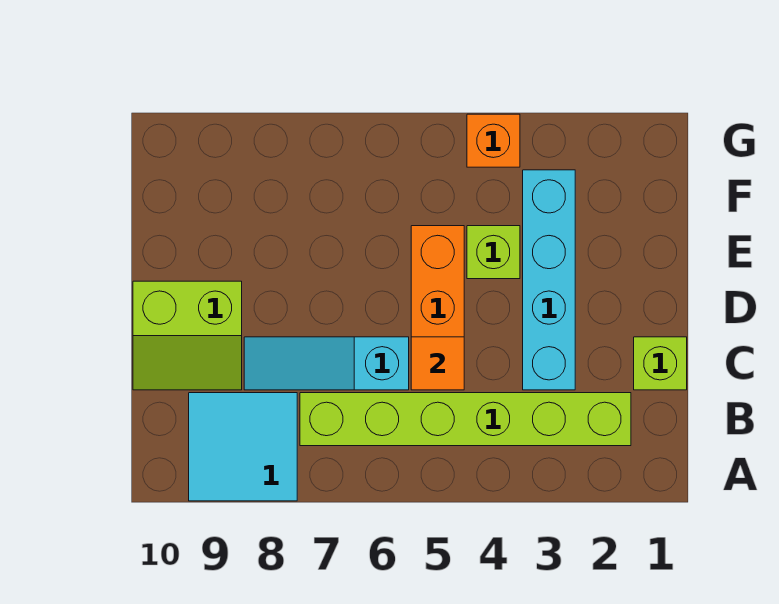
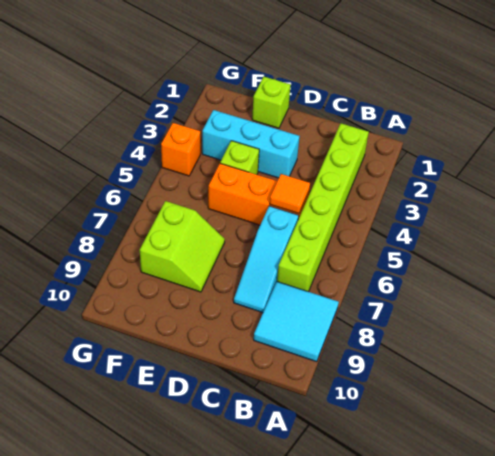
lime brick C1 level 1 -> lime brick E1 level 1
cyan brick C3:F3 level 1 -> cyan brick D3:F3 level 1
lime slope C9:D10 level 1 top D -> lime slope E7:F8 level 1 top F

